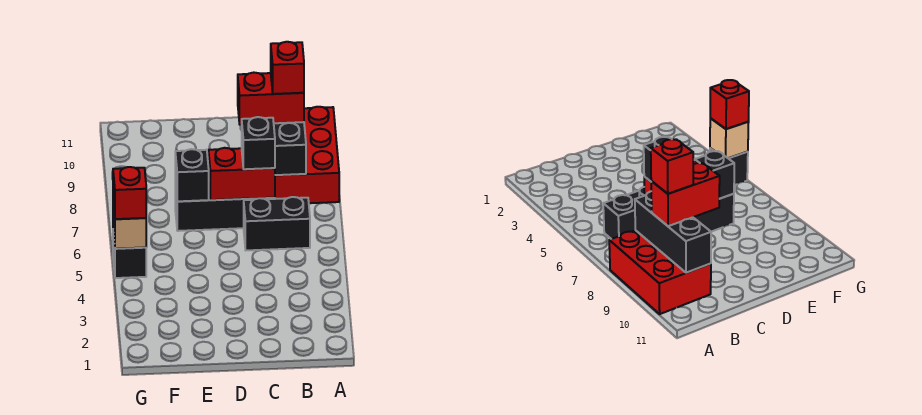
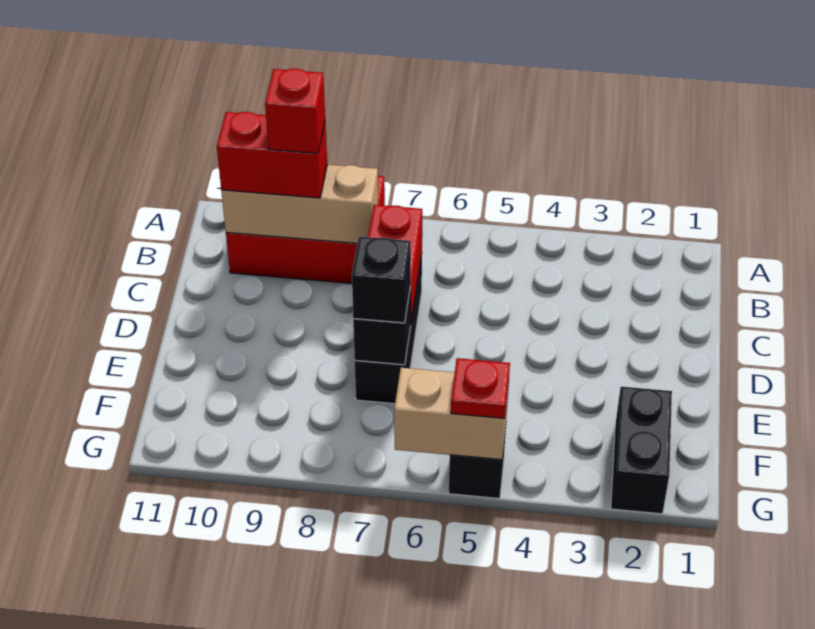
black brick B6:C6 level 1 -> black brick F2:G2 level 1
black brick B8:B10 level 2 -> tan brick B8:B10 level 2
red brick B9:C9 level 3 -> red brick B9:B10 level 3
black brick C7 level 3 -> black brick E7 level 3
tan brick G5 level 2 -> tan brick G5:G6 level 2
red brick G5 level 3 -> red plate G5 level 3

